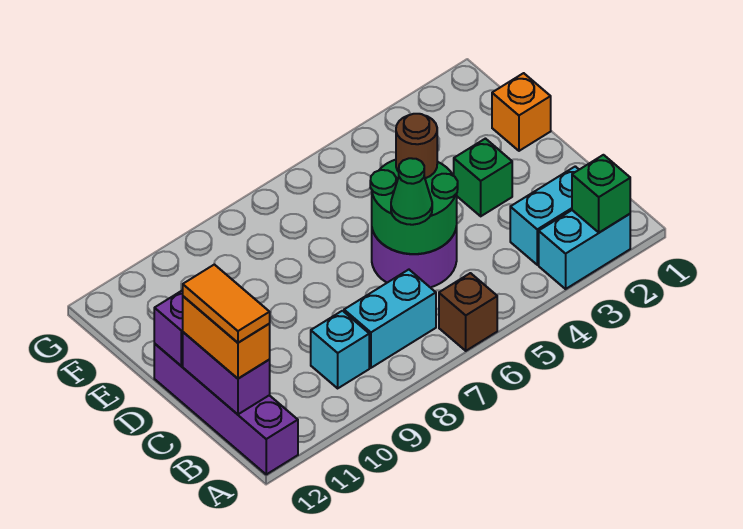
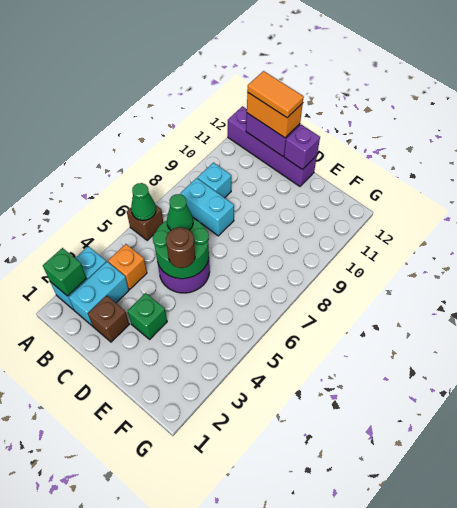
none -> green cone A6 level 2
cyan brick B7:B8 level 1 -> cyan brick B8:C8 level 1
none -> brown brick C2 level 1
orange brick E1 level 1 -> orange brick B4 level 1

